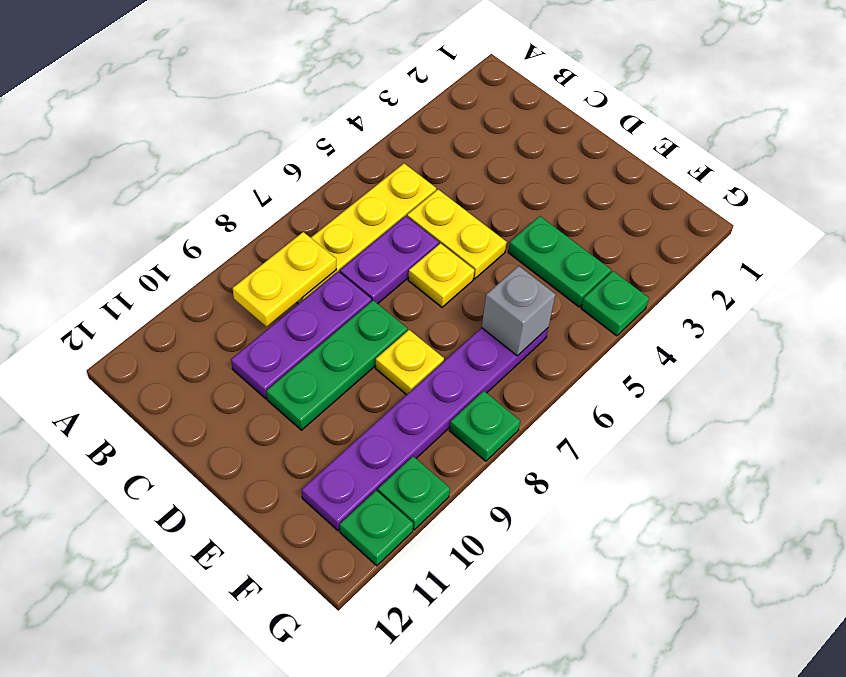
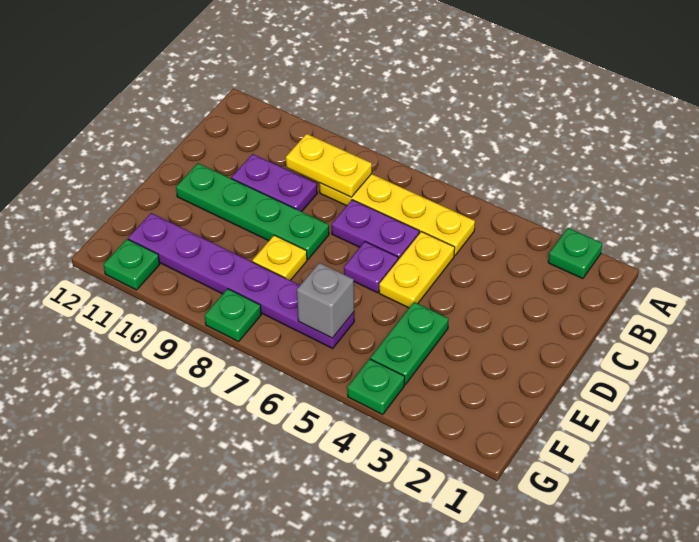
purple plate C8:C10 level 1 -> purple plate C9:C10 level 1
yellow plate D6 level 1 -> purple plate D6 level 1
green plate D8:D10 level 1 -> green plate D8:D11 level 1
green plate G10 level 1 -> green plate A2 level 1

